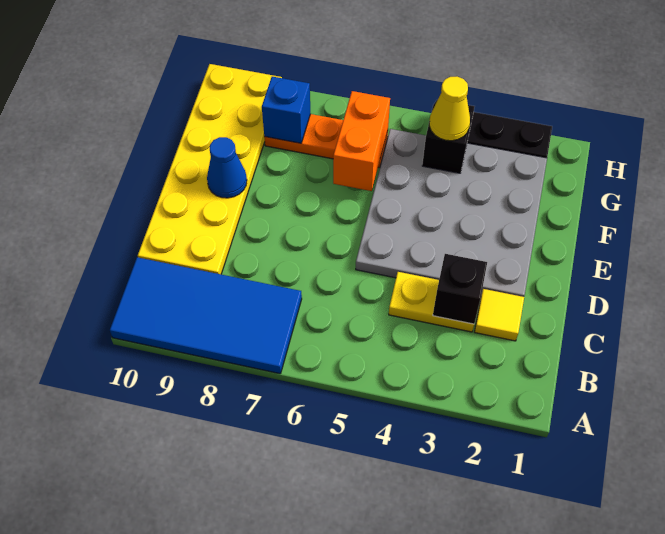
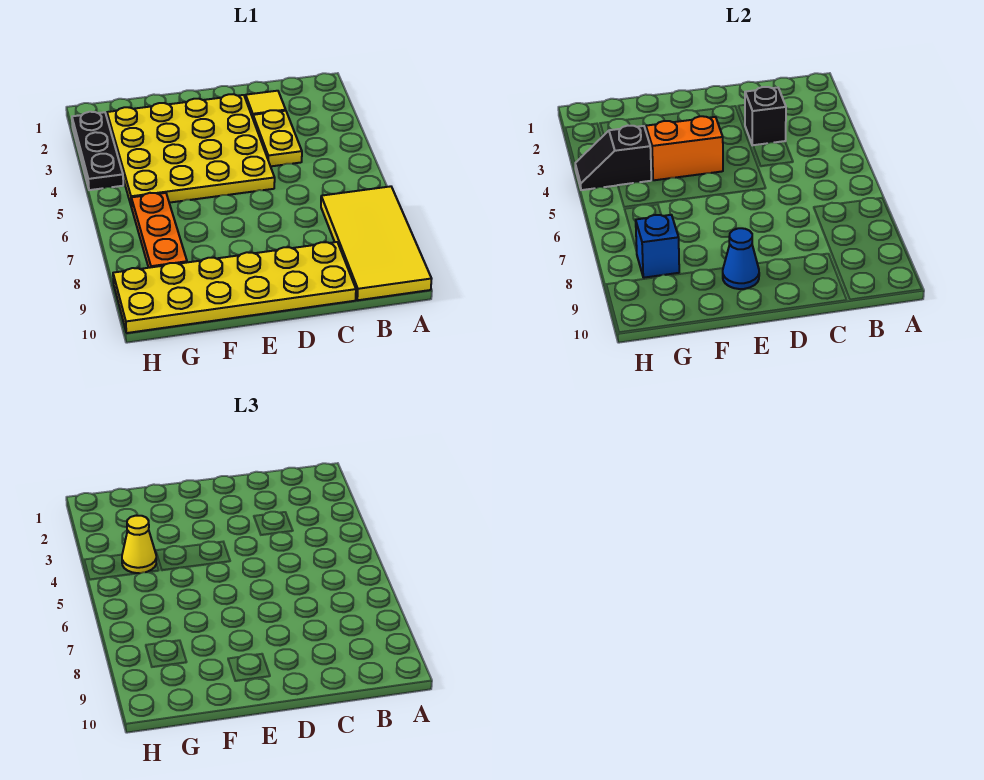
blue tile A7:B10 level 1 -> yellow tile A7:B10 level 1
grey plate D2:G5 level 1 -> yellow plate D2:G5 level 1
orange brick F6:G6 level 2 -> orange brick E4:F4 level 2

